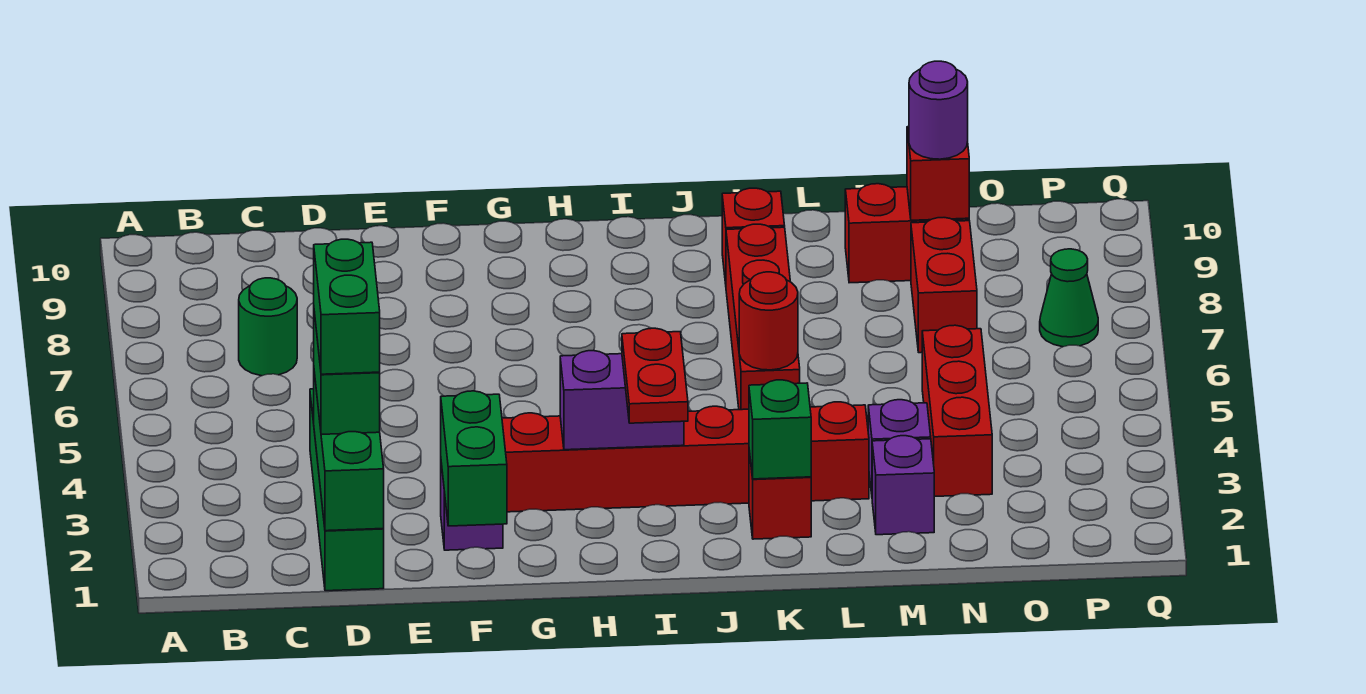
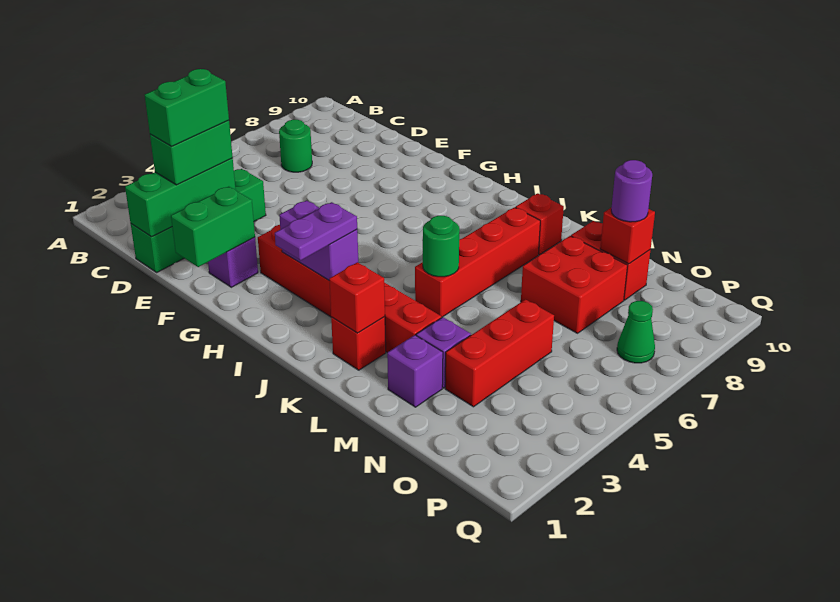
red plate I2:I3 level 3 -> purple plate I2:I3 level 3
green brick K2 level 2 -> red brick K2 level 2
red round brick K5 level 2 -> green round brick K5 level 2
red brick N7:N8 level 1 -> red brick M7:N8 level 1

